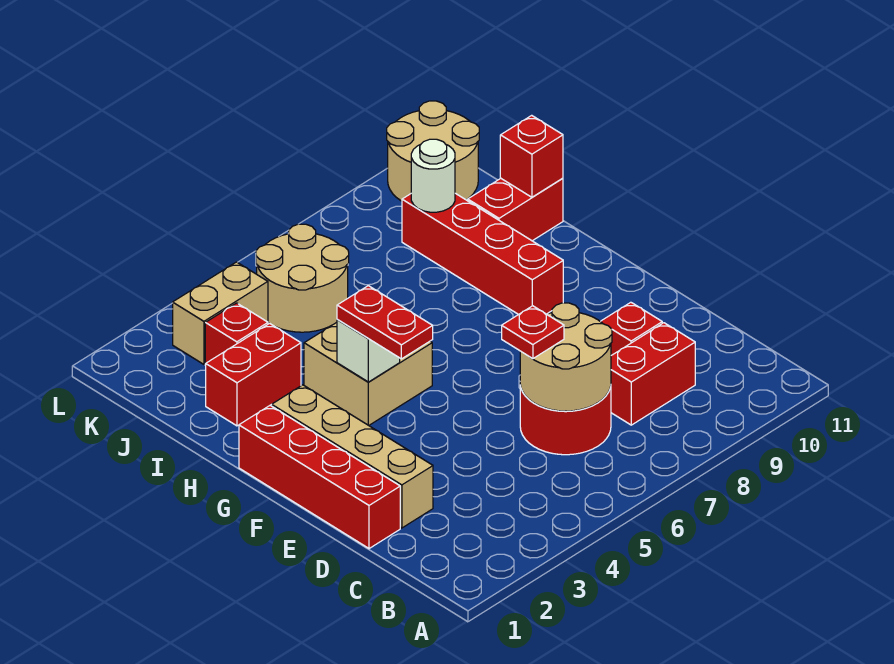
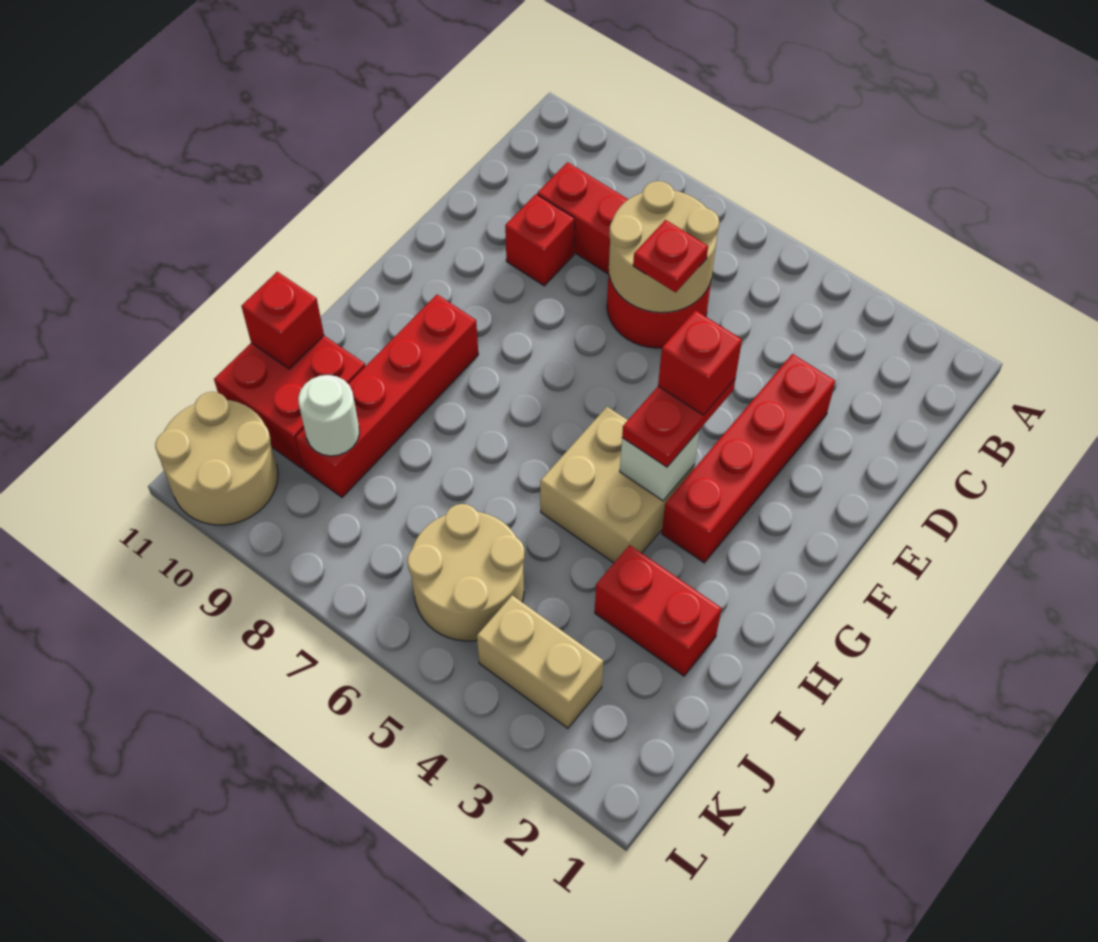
red brick D1:G1 level 1 -> red brick D3:G3 level 1
tan brick D2:G2 level 1 -> none
red brick I10:I11 level 1 -> red brick I10:J11 level 1
red brick J3 level 1 -> red brick F4 level 4

